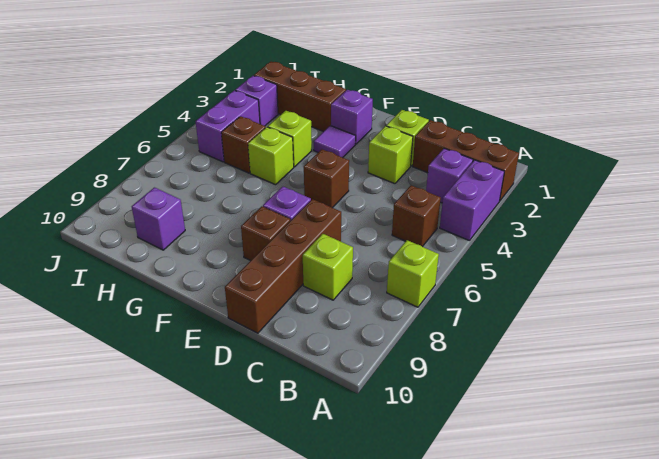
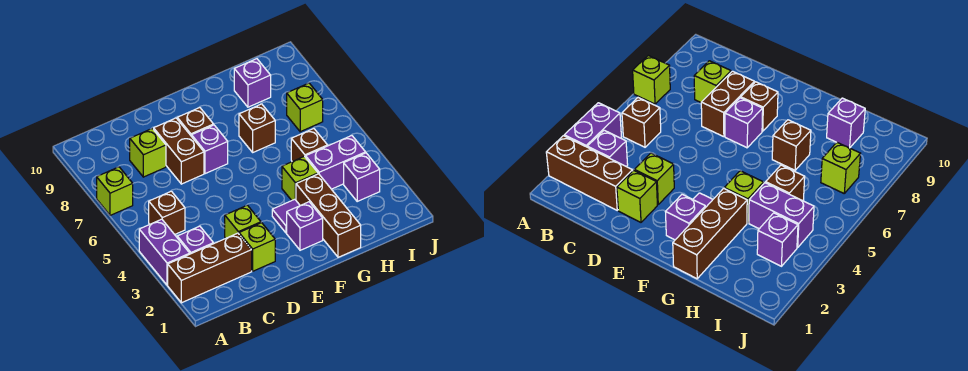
brown brick D7:D10 level 1 -> brown brick D7:D8 level 1
brown brick E5 level 1 -> brown brick G7 level 1
brown brick G2:I2 level 1 -> brown brick G1:G3 level 1
lime brick G5 level 1 -> lime brick I7 level 1
purple brick I4:I5 level 1 -> purple brick H4:I4 level 1

